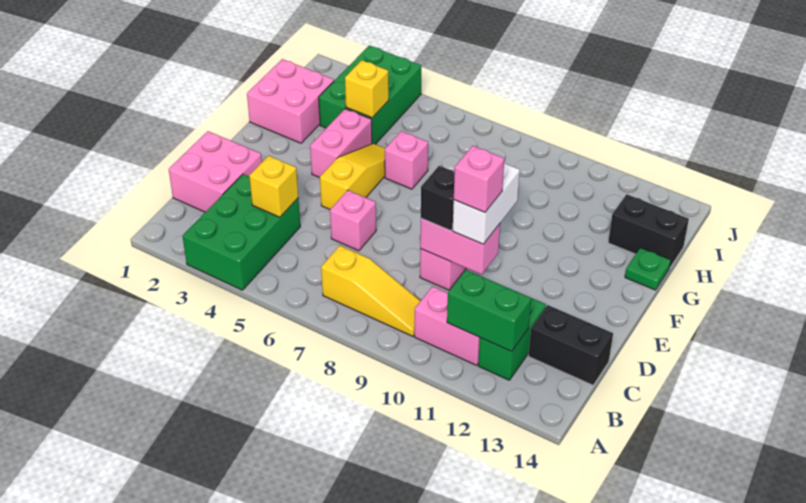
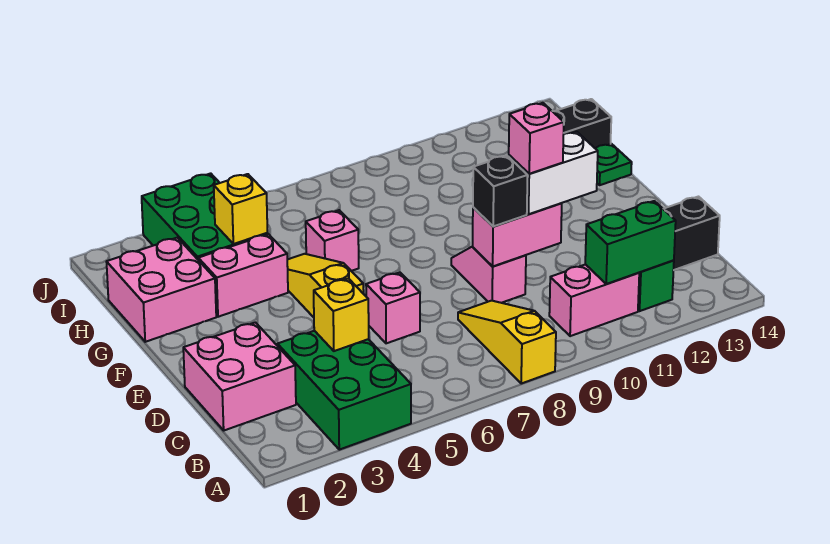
yellow slope B7:B9 level 1 top 7 -> yellow slope A8:C8 level 1 top A
white brick D10:E10 level 3 -> white brick D10:D11 level 3
pink brick F4:G4 level 1 -> pink brick G3:G4 level 1

